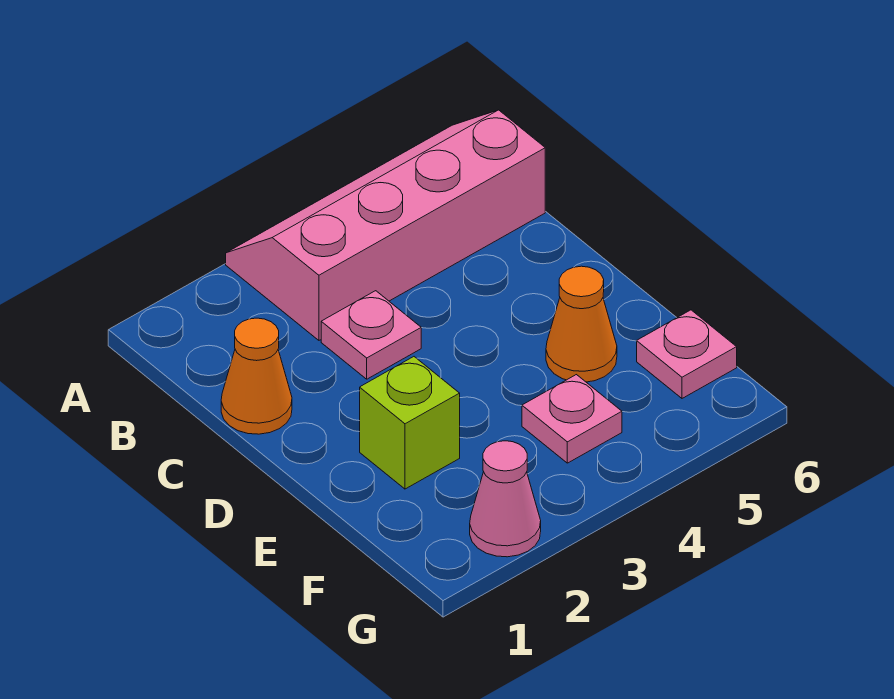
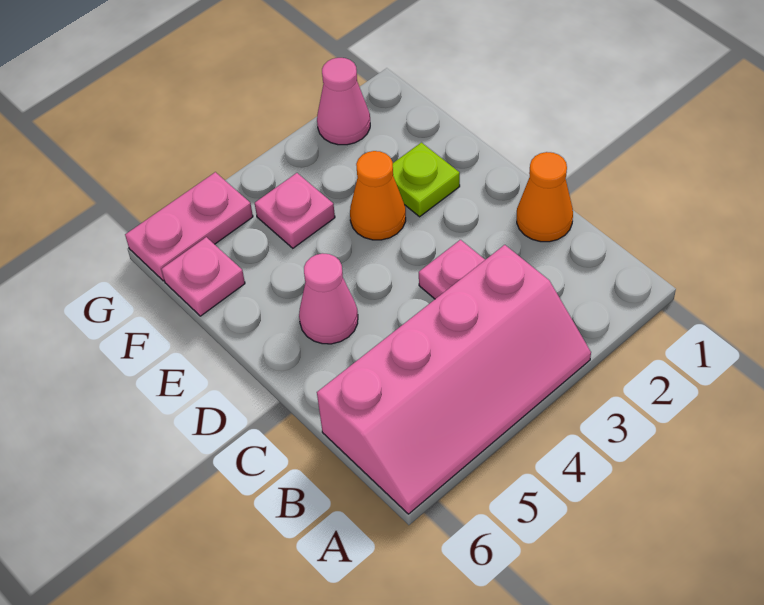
none -> pink cone D5 level 1
lime brick E2 level 1 -> lime plate E2 level 1
orange cone E5 level 1 -> orange cone E3 level 1
none -> pink plate G5:G6 level 1

